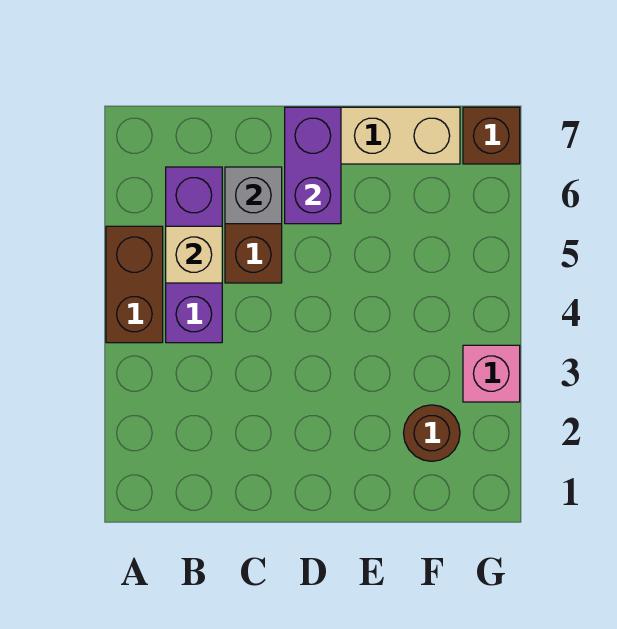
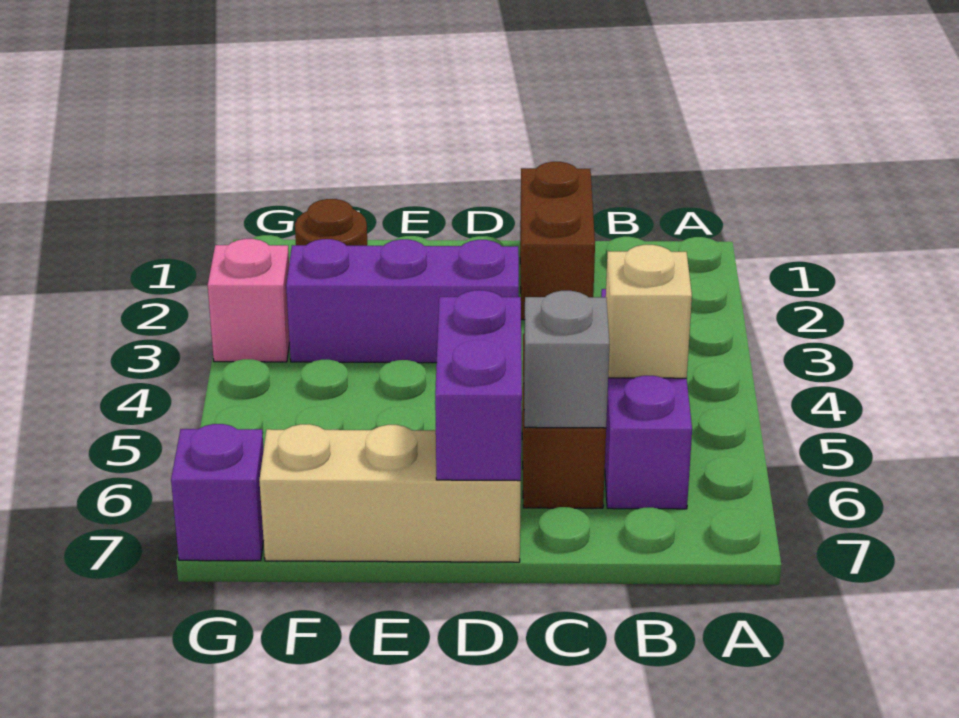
brown brick A4:A5 level 1 -> brown brick C1:C2 level 1
none -> purple brick D3:F3 level 1
brown brick G7 level 1 -> purple brick G7 level 1

